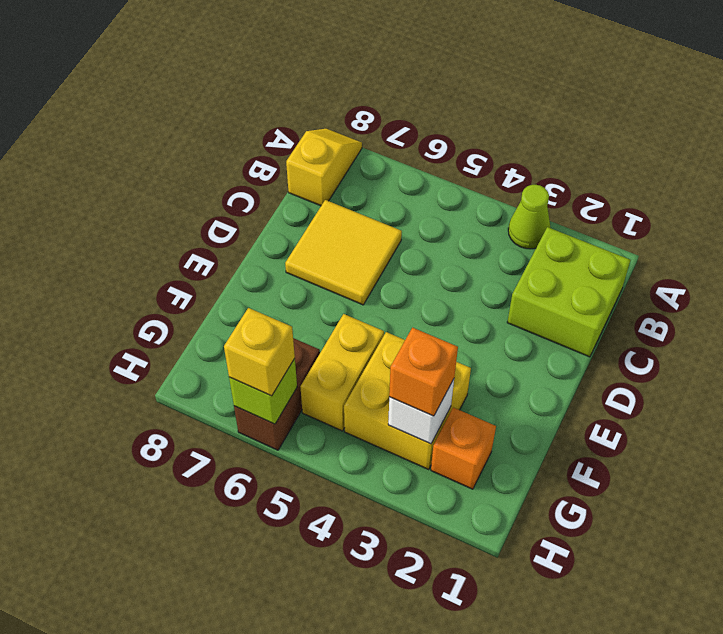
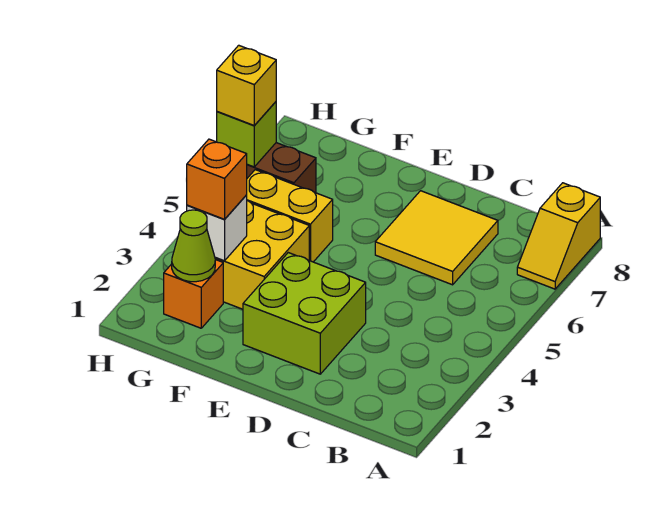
lime cone A3 level 1 -> lime cone G2 level 2
yellow slope A8:B8 level 1 top B -> yellow slope A7:A8 level 1 top 8
lime brick B1:C2 level 1 -> lime brick D2:E3 level 1

